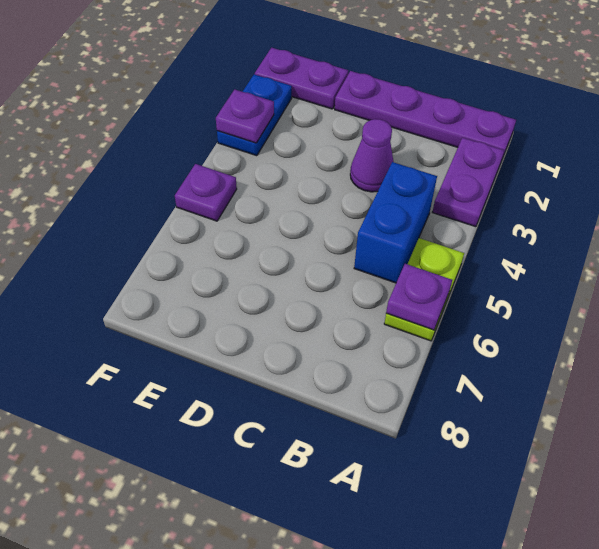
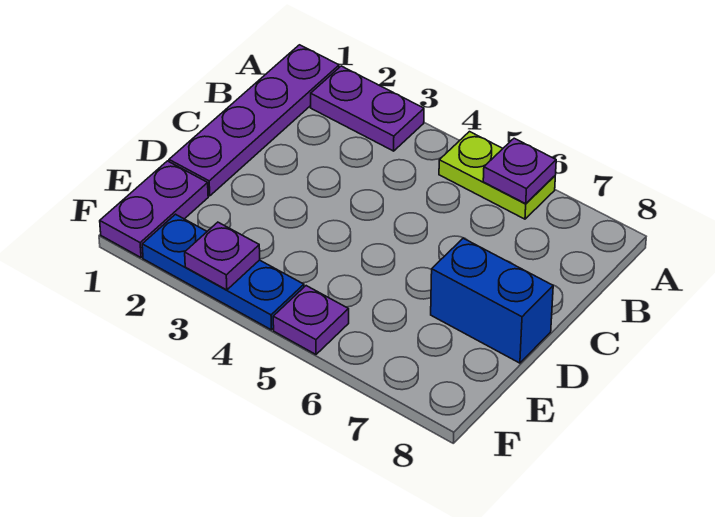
blue brick B4:B5 level 1 -> blue brick D7:D8 level 1
purple cone C3 level 1 -> none
blue plate F2:F3 level 1 -> blue plate F2:F4 level 1

